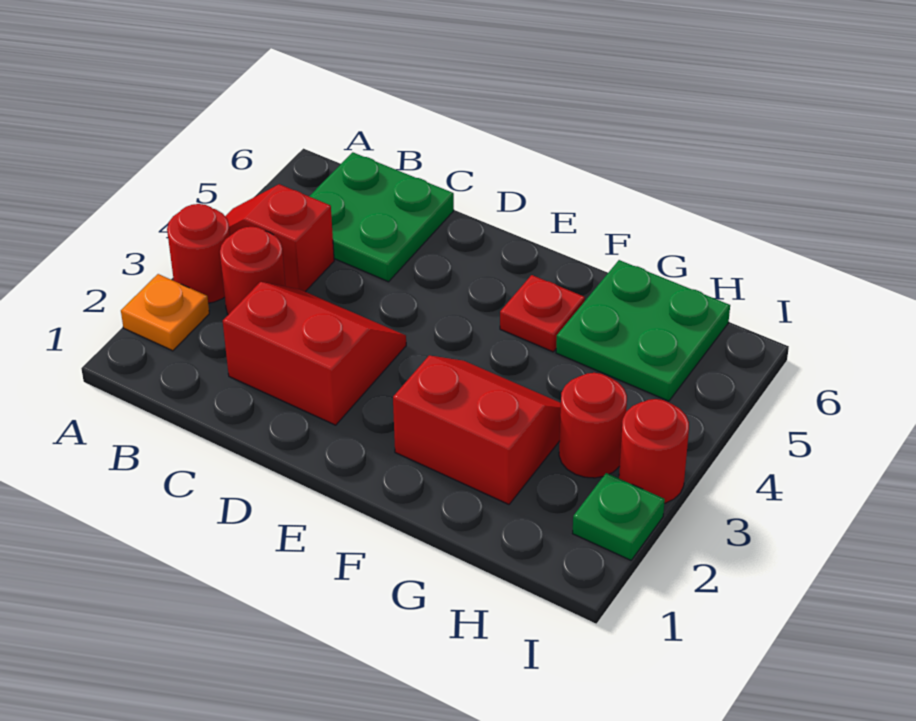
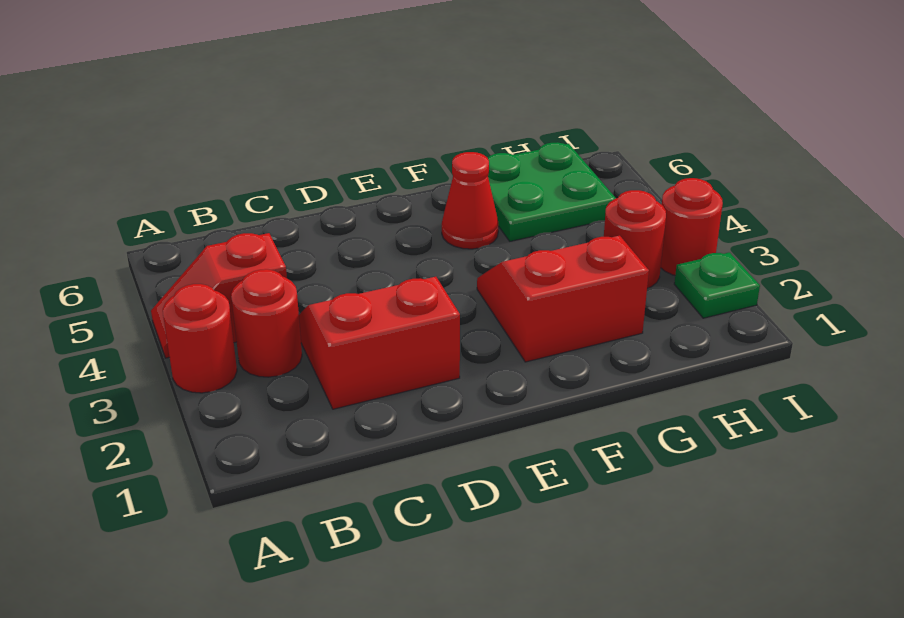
orange plate A2 level 1 -> none
green plate B5:C6 level 1 -> none
red plate F5 level 1 -> red cone F5 level 1

